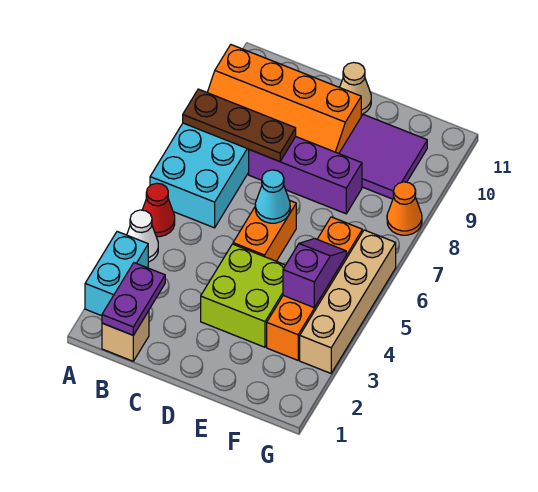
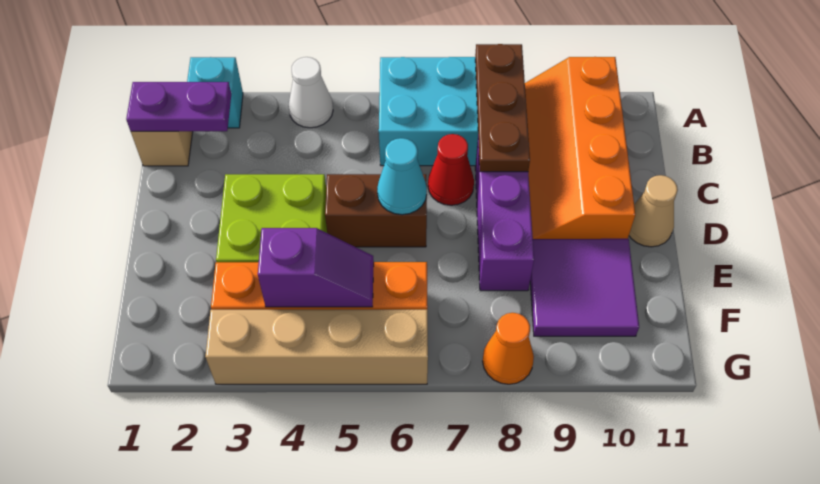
cyan brick A2:A3 level 1 -> cyan brick A2 level 1
red cone A5 level 1 -> red cone C7 level 1
orange brick D5:D6 level 1 -> brown brick D5:D6 level 1

